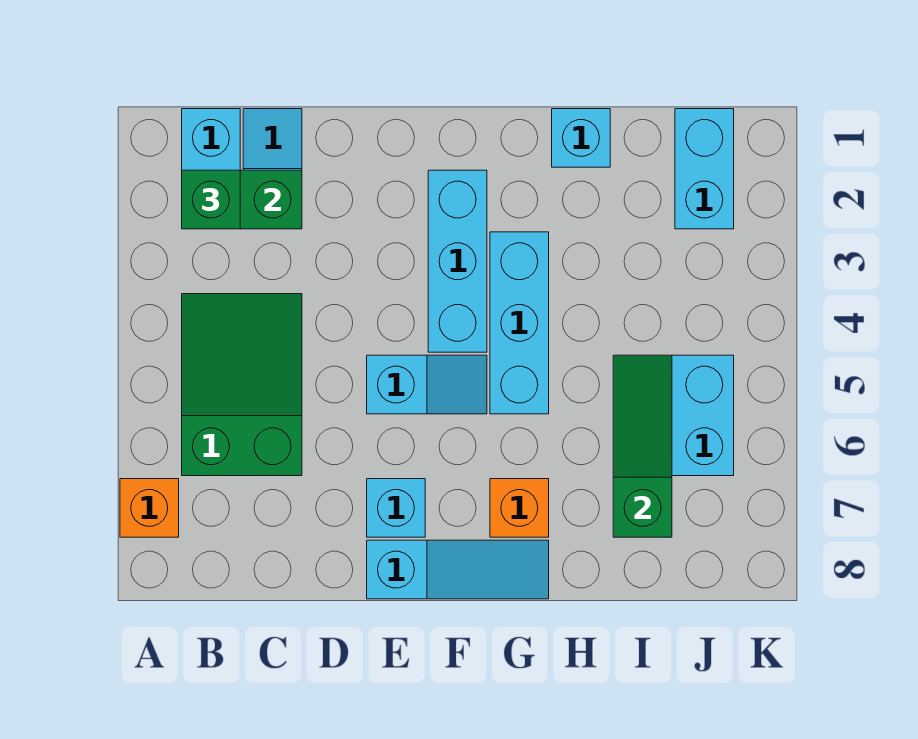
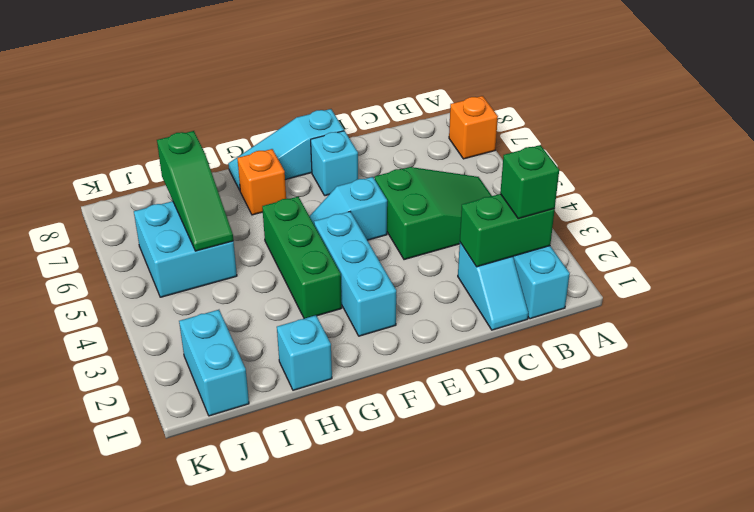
green slope B4:C6 level 1 top 6 -> green slope B4:D5 level 1 top D
cyan brick G3:G5 level 1 -> green brick G3:G5 level 1

